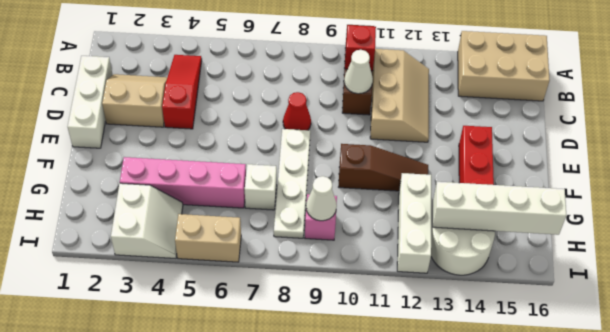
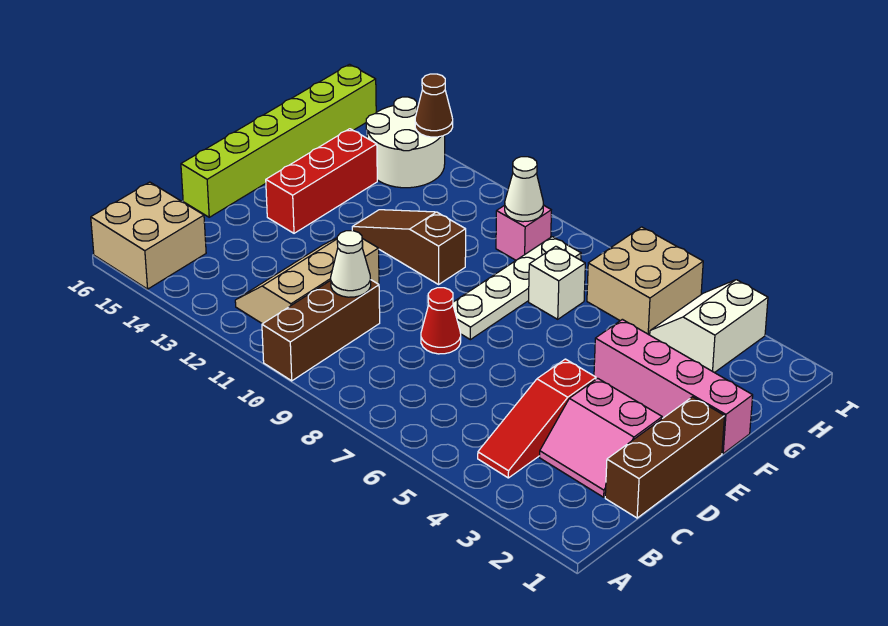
tan brick A14:B16 level 1 -> tan brick A15:B16 level 1
red brick B10 level 2 -> none
white brick C1:E1 level 1 -> brown brick C1:E1 level 1
tan slope C2:D3 level 1 top D -> pink slope C2:D3 level 1 top D
none -> lime brick D16:I16 level 1
pink brick G3:G6 level 1 -> pink brick F1:F4 level 1
white brick G12:I12 level 1 -> none
white brick H13:H16 level 2 -> none
tan brick I5:I6 level 1 -> tan brick H5:I6 level 1
none -> brown cone I13 level 2

